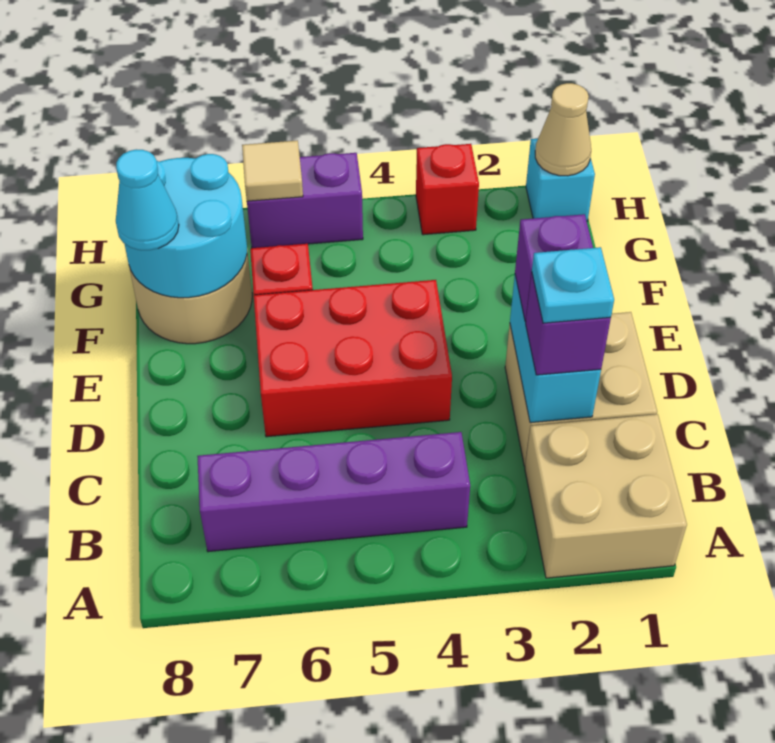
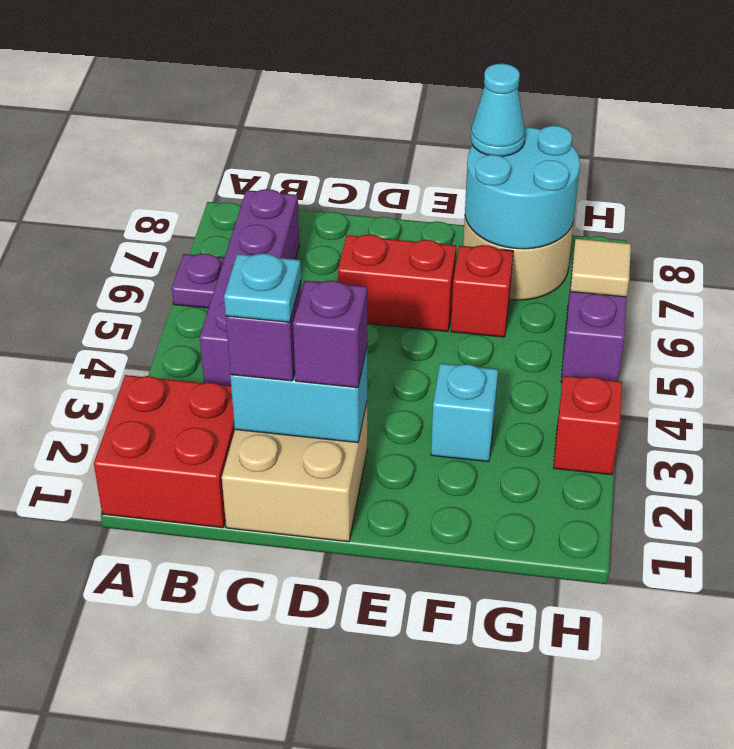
tan brick A1:B2 level 1 -> red brick A1:B2 level 1
none -> purple plate A6 level 1
red brick D4:E6 level 1 -> red brick D6:E6 level 1
cyan brick H1 level 1 -> cyan brick F3 level 1
tan cone H1 level 2 -> none

